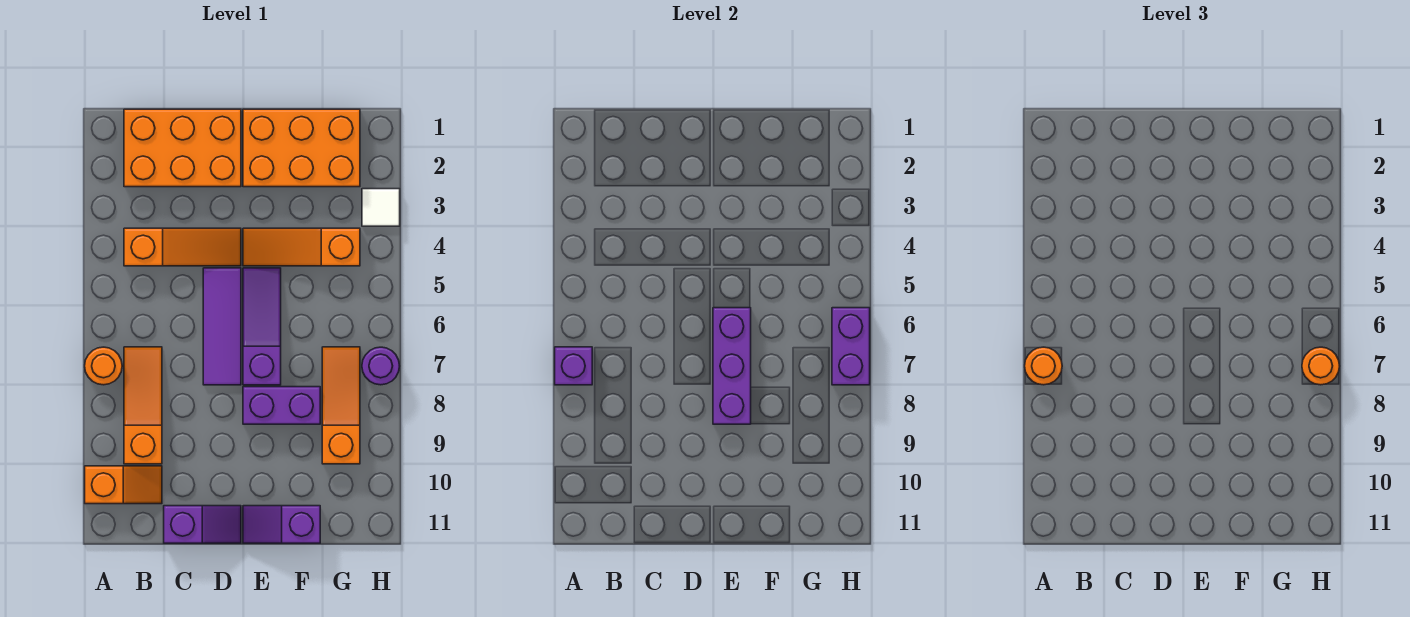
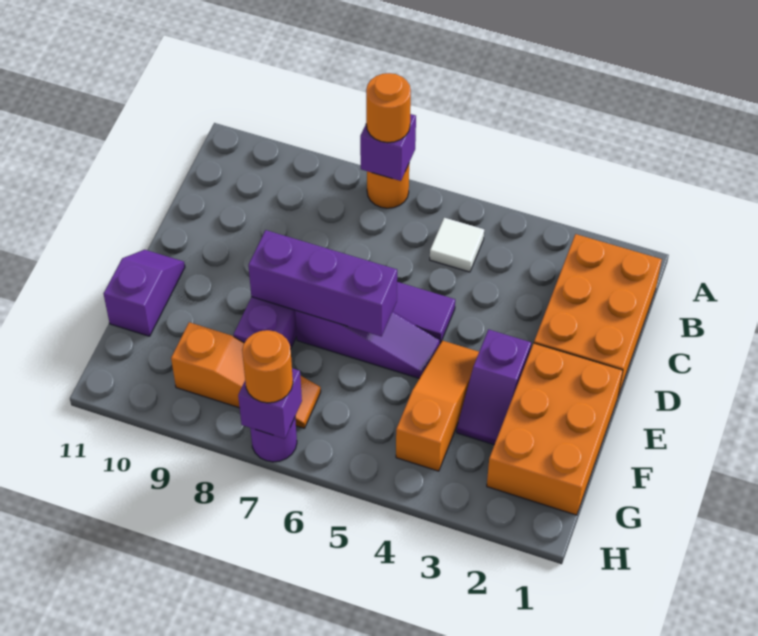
orange slope A10:B10 level 1 top A -> none
orange slope B4:D4 level 1 top B -> none
orange slope B7:B9 level 1 top 9 -> none
purple slope C11:D11 level 1 top C -> purple slope E3:F3 level 1 top E
white tile H3 level 1 -> white tile B5 level 1
purple brick H6:H7 level 2 -> purple brick H7 level 2

